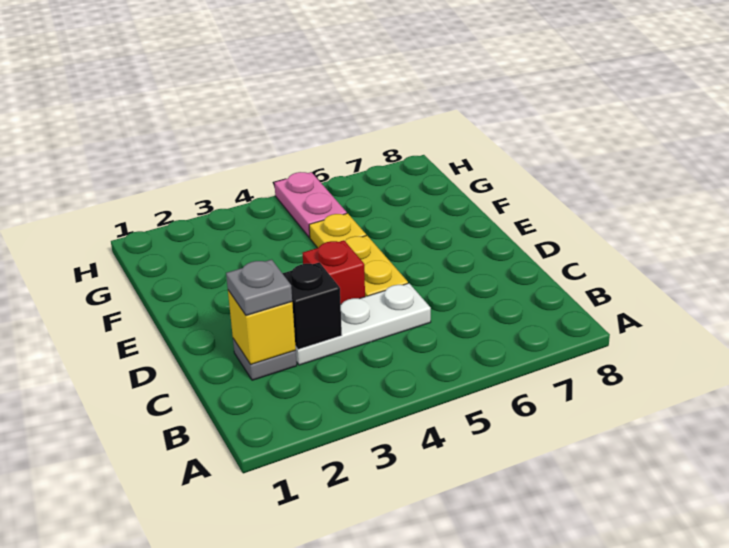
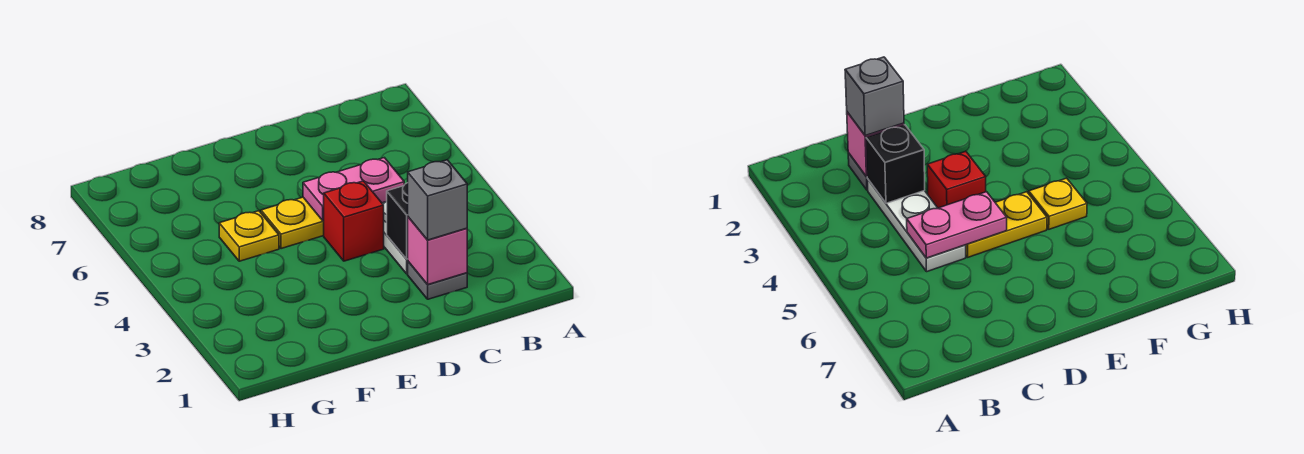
yellow brick C2 level 2 -> pink brick C2 level 2
grey plate C2 level 3 -> grey brick C2 level 3
pink plate G5:H5 level 1 -> pink plate C5:D5 level 2

